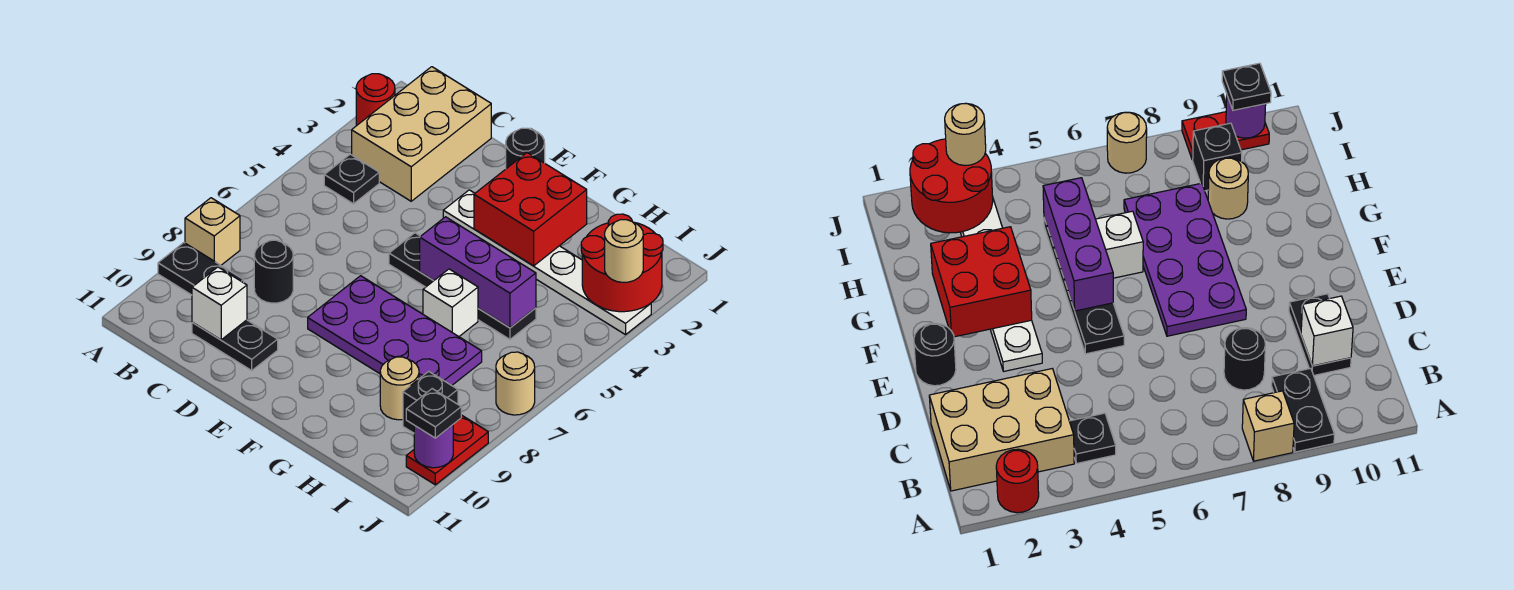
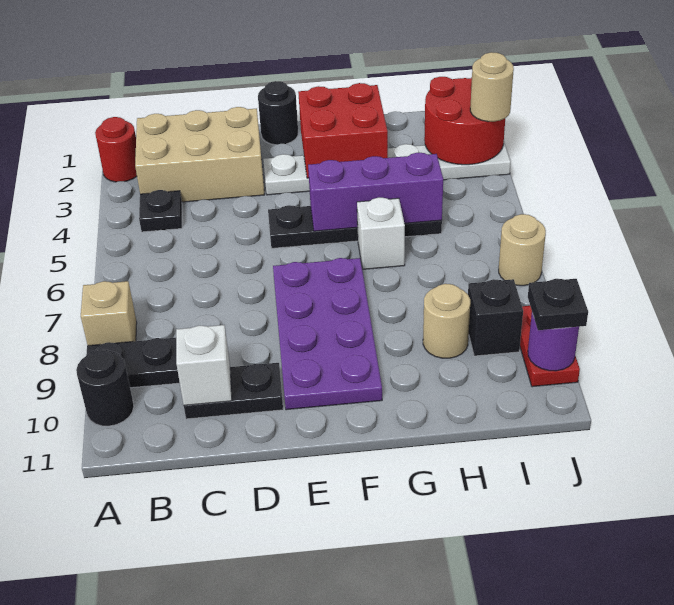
tan brick B1:C3 level 1 -> tan brick B2:D3 level 1
black round brick C8 level 1 -> black round brick A10 level 1
purple plate E7:H8 level 1 -> purple plate E7:F10 level 1

